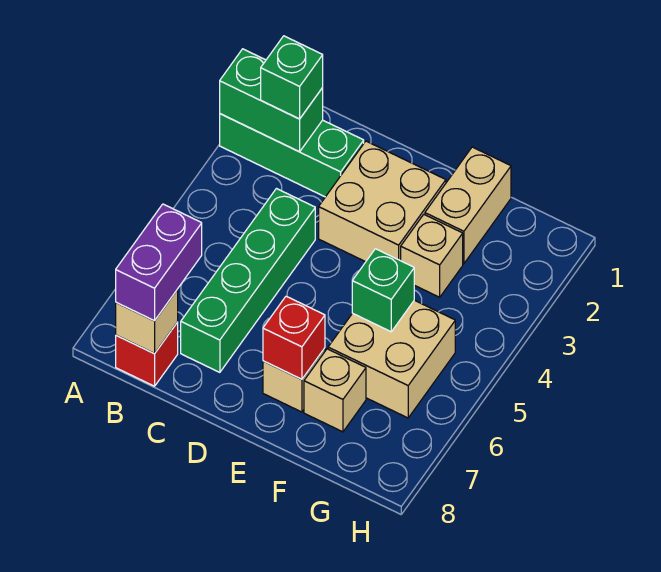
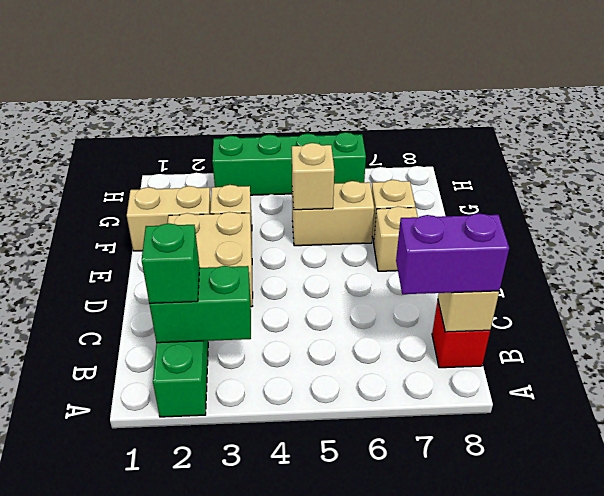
green brick A2:B2 level 2 -> green brick B2:B3 level 2
green brick C4:C7 level 1 -> green brick H3:H6 level 1
red brick E7 level 2 -> none
tan brick F5:G6 level 1 -> tan brick F5:F6 level 1
green brick F5 level 2 -> tan brick F5 level 2

